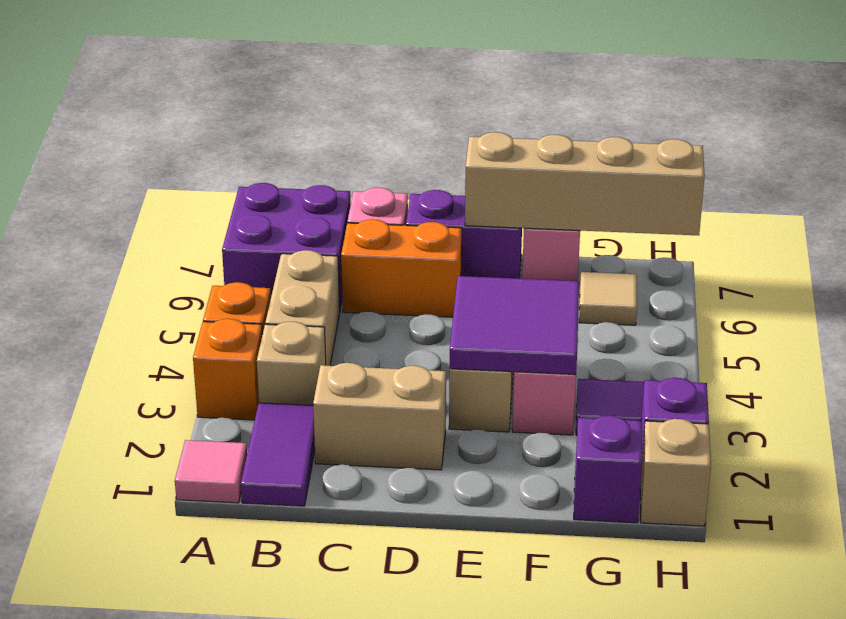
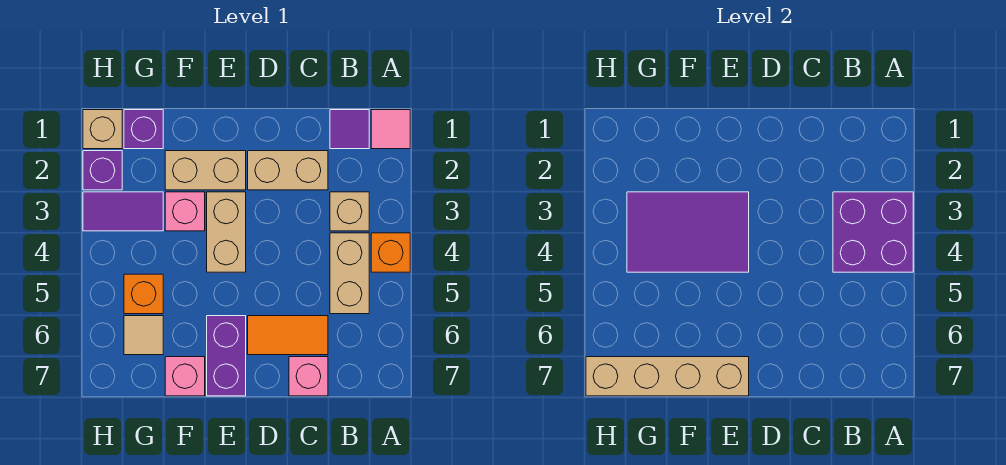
orange brick A3 level 1 -> orange brick G5 level 1
purple brick A6:B7 level 1 -> purple brick A3:B4 level 2
purple tile B1:B2 level 1 -> purple tile B1 level 1
orange brick C6:D6 level 1 -> orange tile C6:D6 level 1
purple brick D7:E7 level 1 -> purple brick E6:E7 level 1
none -> tan brick E2:F2 level 1
purple tile E3:F4 level 2 -> purple tile E3:G4 level 2

